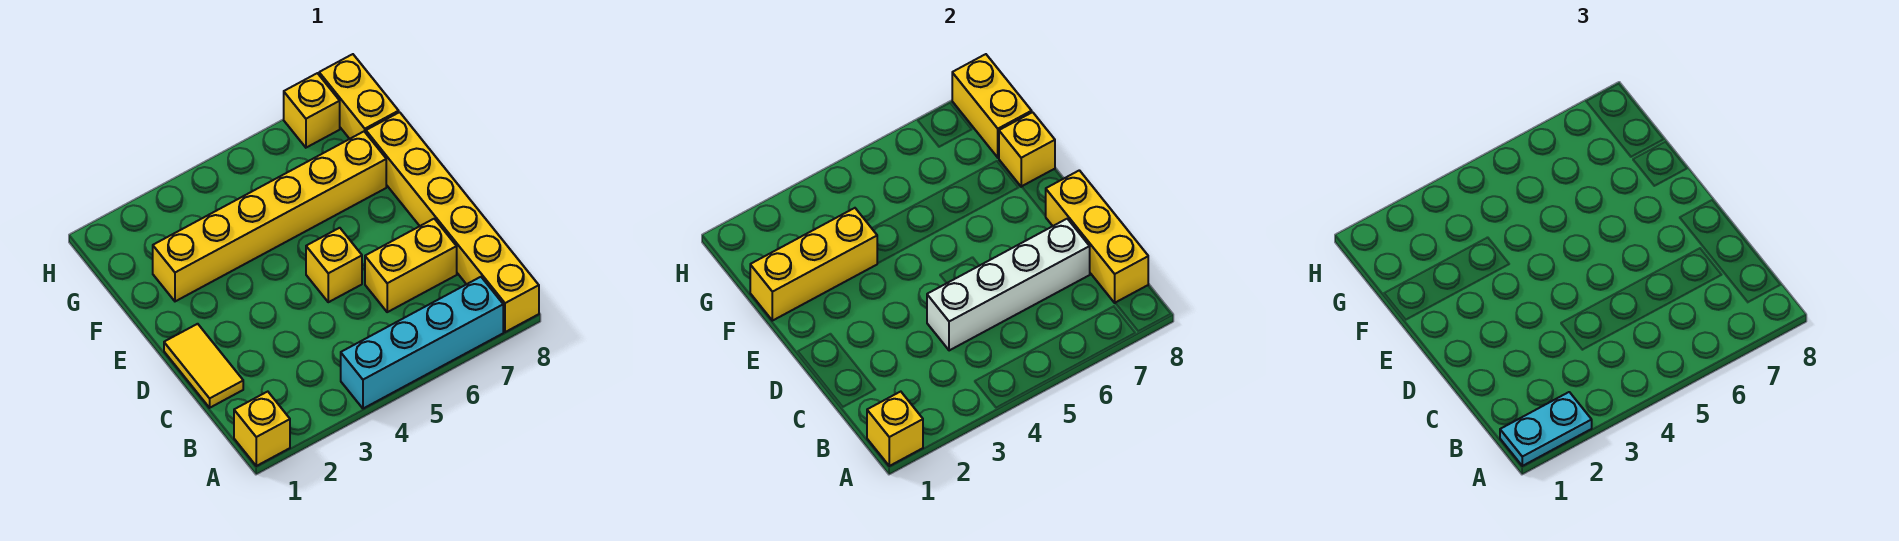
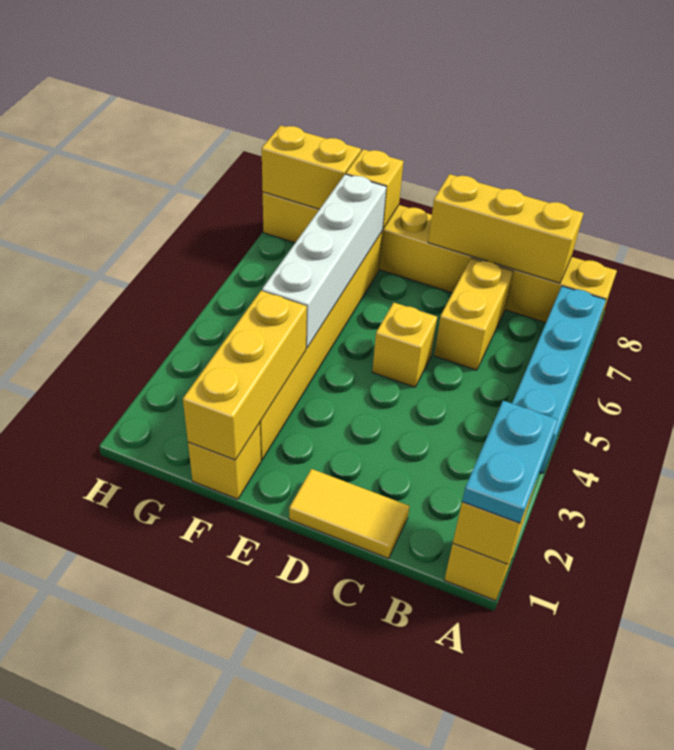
white brick C4:C7 level 2 -> white brick F4:F7 level 2
yellow brick H7 level 1 -> yellow brick F1 level 1

